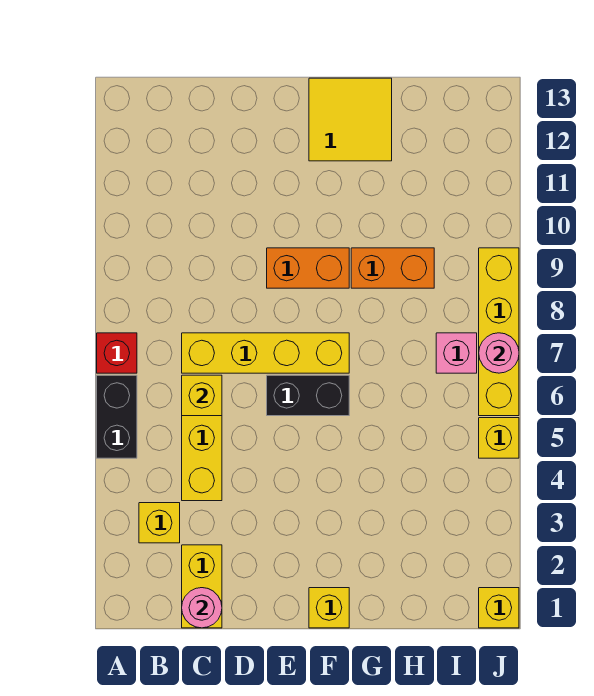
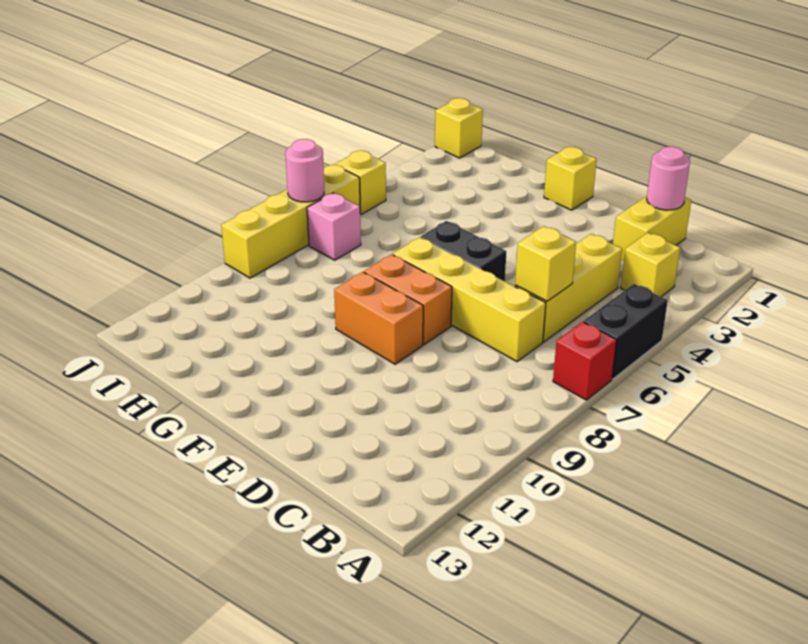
yellow tile F12:G13 level 1 -> none
orange brick G9:H9 level 1 -> orange brick E8:F8 level 1

